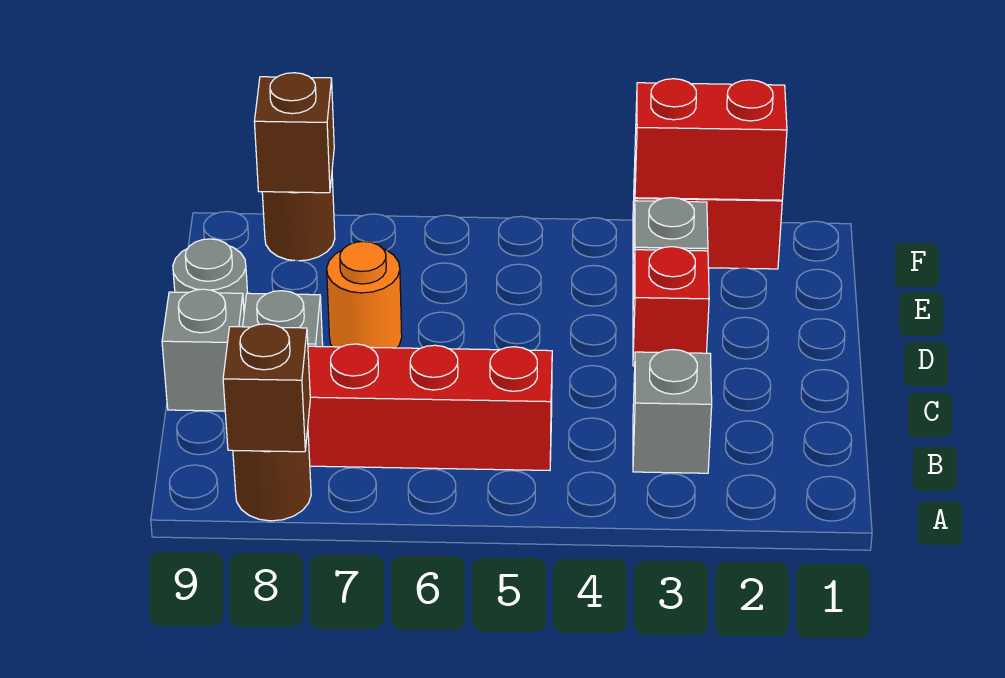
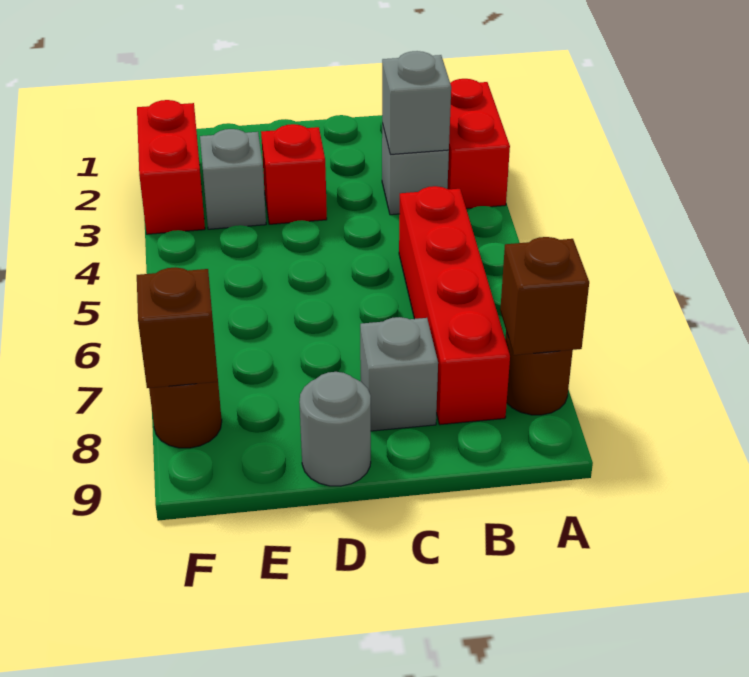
grey brick C9 level 1 -> grey brick B3 level 2
orange round brick D7 level 1 -> none
red brick F2:F3 level 2 -> red brick A2:A3 level 1

